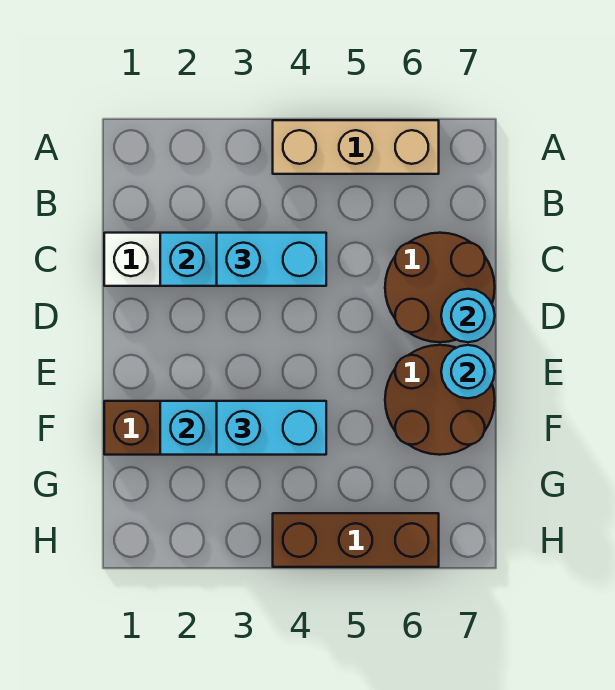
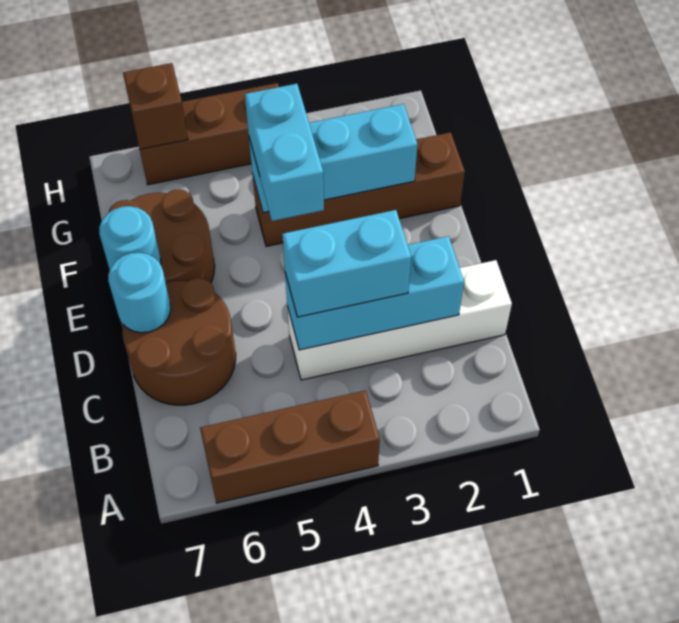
tan brick A4:A6 level 1 -> brown brick A4:A6 level 1
cyan brick F3:F4 level 3 -> cyan brick E4:F4 level 3
none -> brown brick H6 level 2

